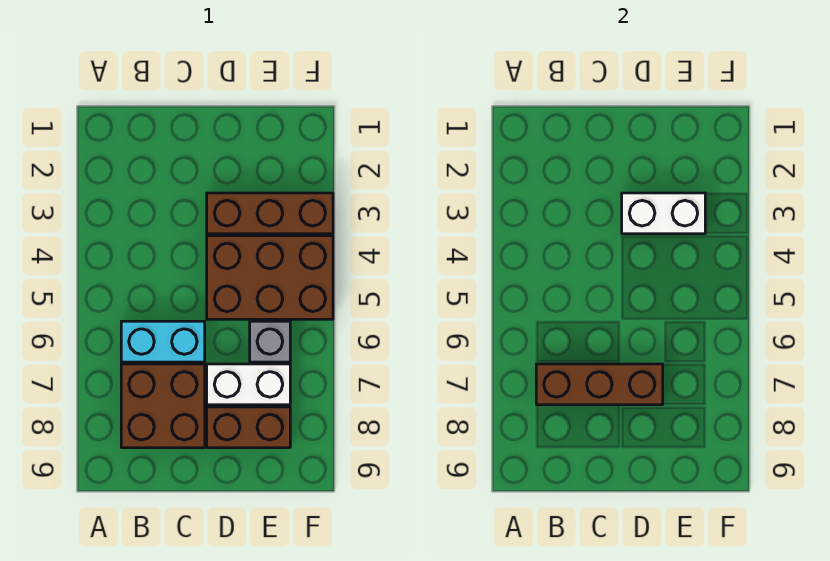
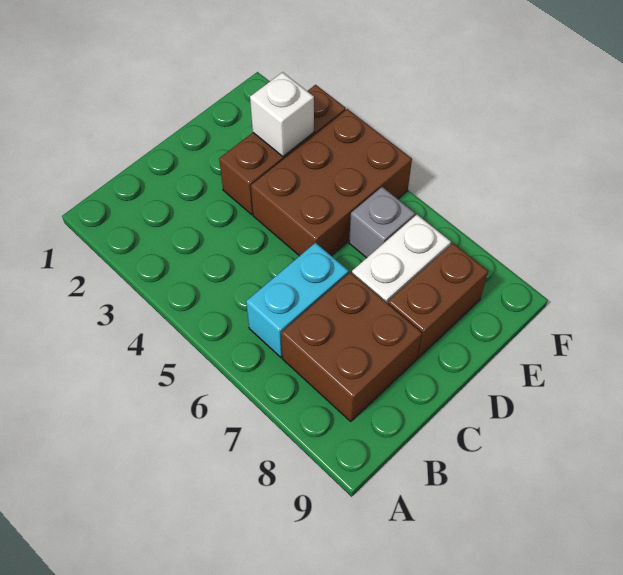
brown brick B7:D7 level 2 -> none
white brick D3:E3 level 2 -> white brick E3 level 2

